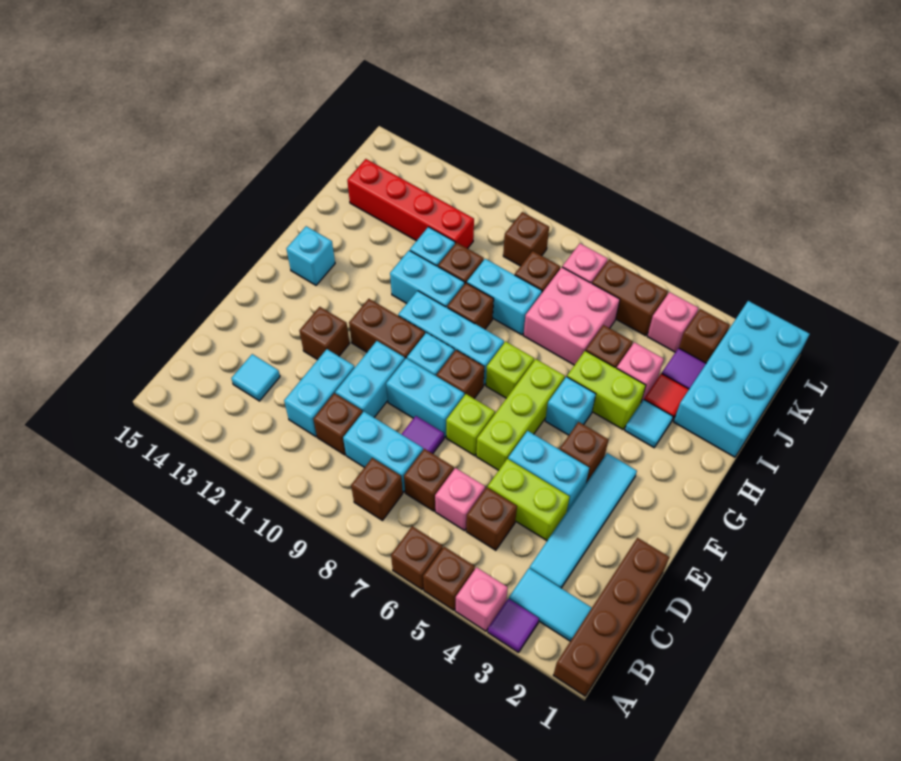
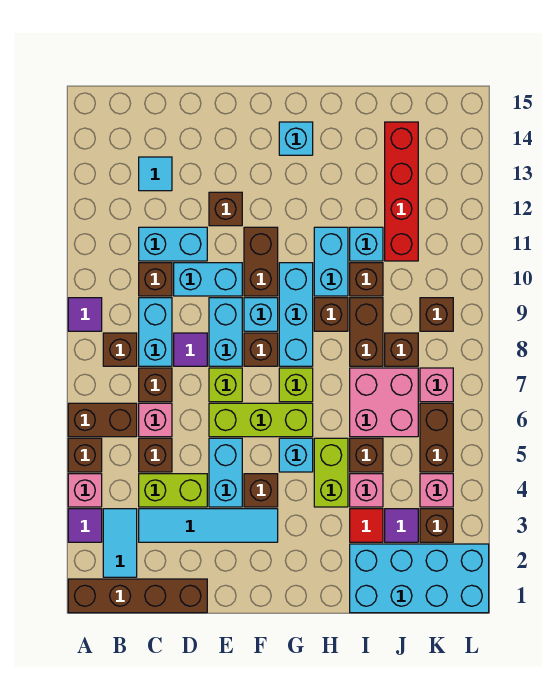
brown brick A6 level 1 -> brown brick A6:B6 level 1
none -> purple tile A9 level 1
lime brick D4:D5 level 1 -> lime brick C4:D4 level 1
cyan tile H3 level 1 -> none
cyan brick I8:I9 level 1 -> brown brick I8:I9 level 1

